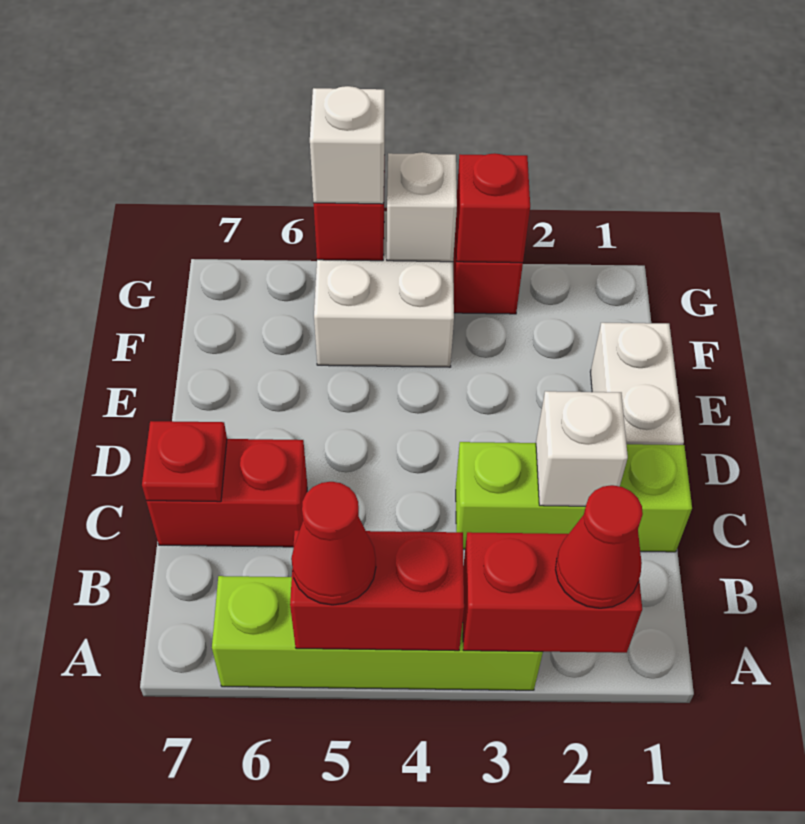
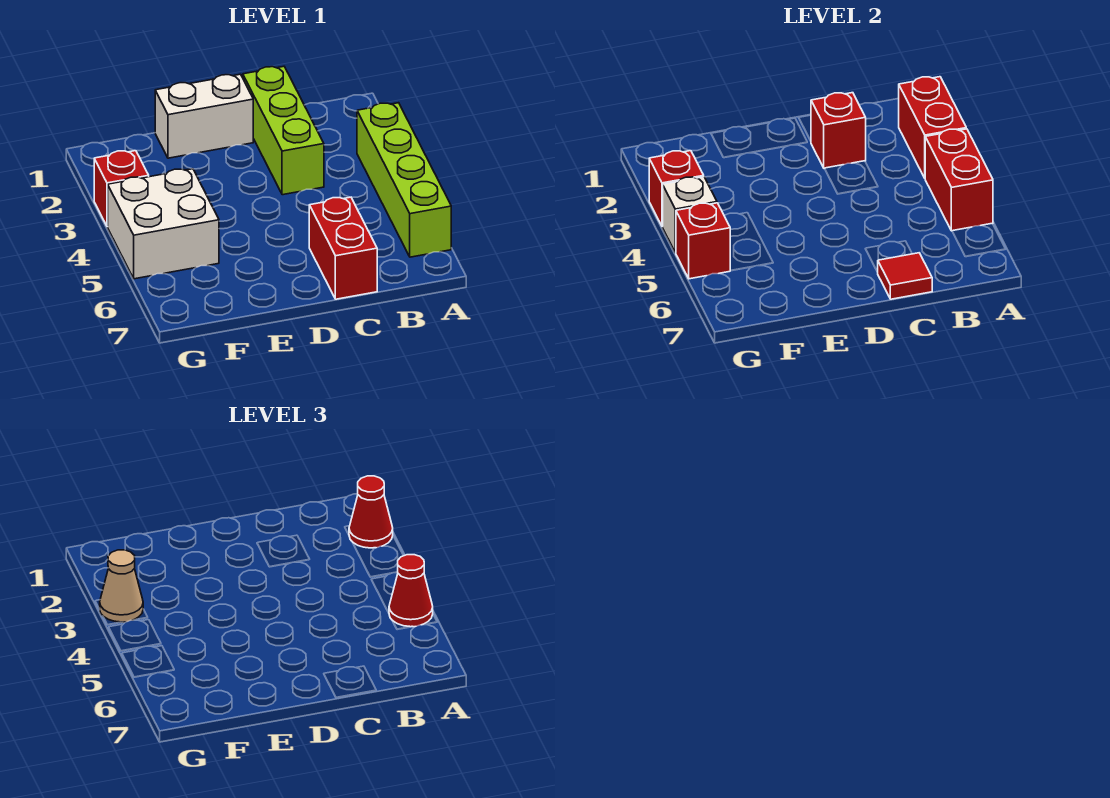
white brick C2 level 2 -> red brick C2 level 2
red plate C7 level 2 -> red tile C7 level 2
none -> tan cone G3 level 3
white brick G5 level 3 -> none

